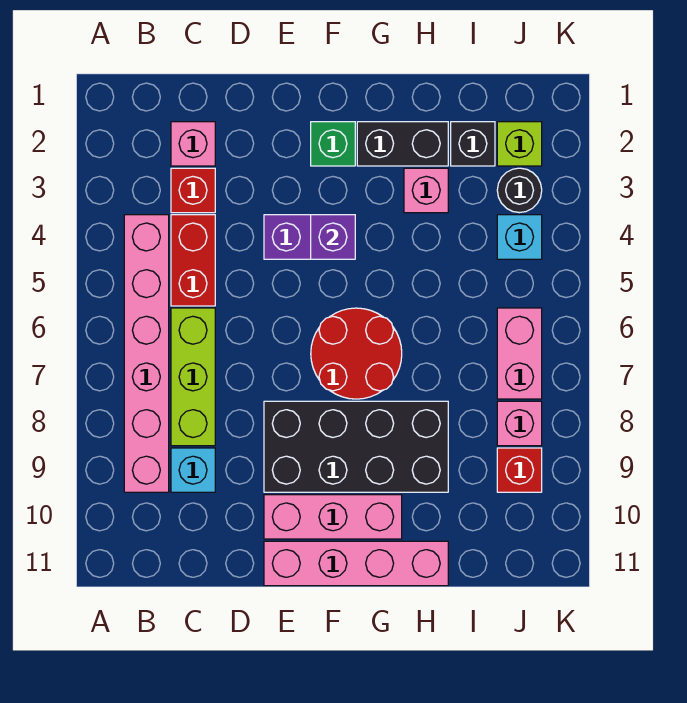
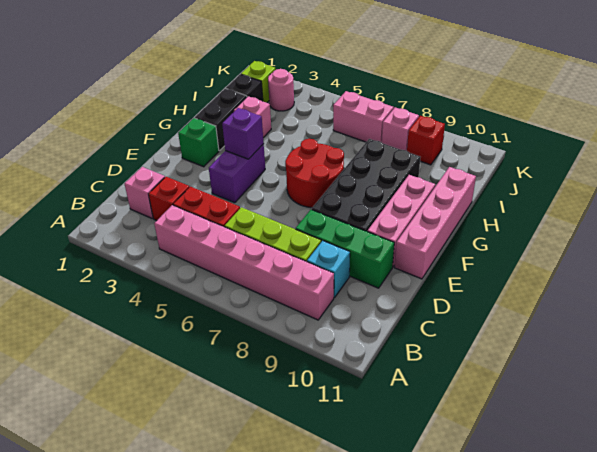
none -> green brick D8:D10 level 1
black round brick J3 level 1 -> pink round brick J3 level 1
cyan brick J4 level 1 -> none

